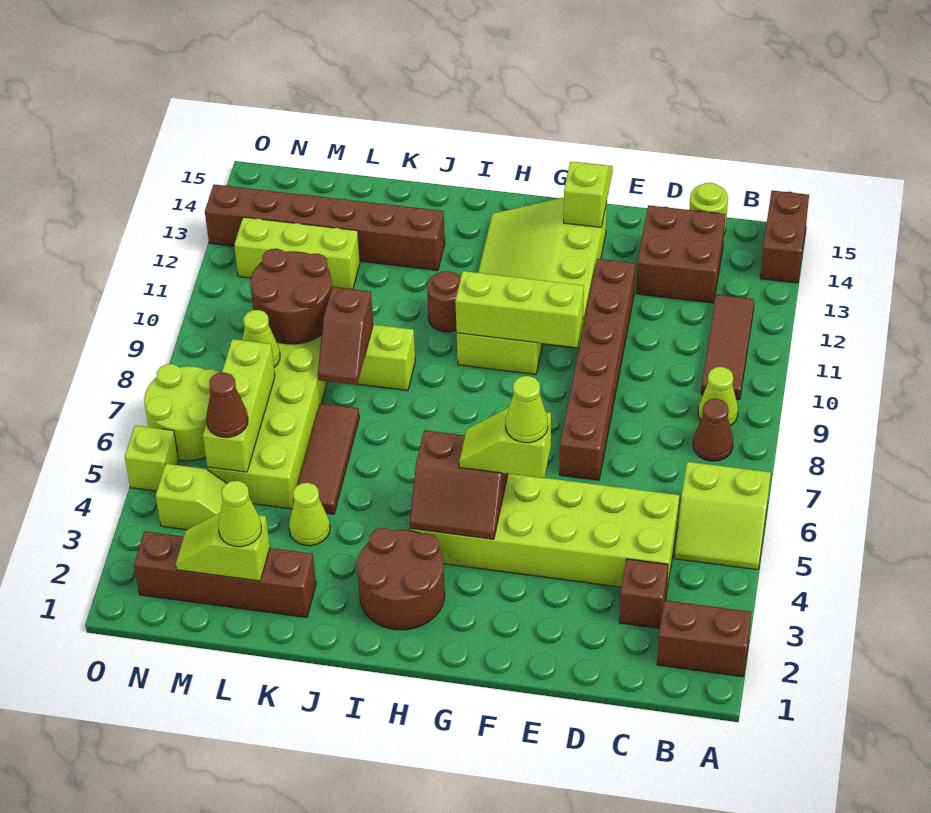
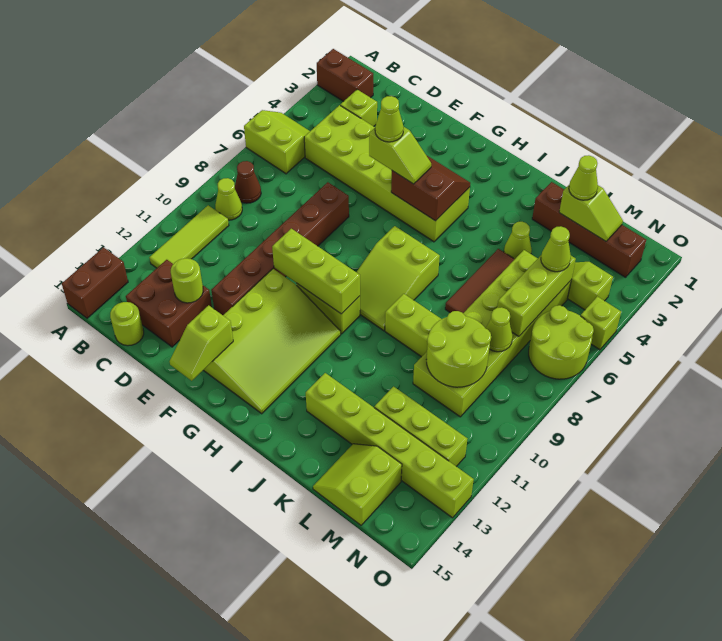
brown tile B10:B12 level 1 -> lime tile B10:B12 level 1
brown brick C3 level 1 -> lime brick C3 level 1
none -> lime round brick D13 level 2
brown round brick H2:I3 level 1 -> none
none -> lime slope H7:I9 level 1 top 7
brown round brick I11 level 1 -> none
brown brick J13:O13 level 1 -> lime brick J13:O13 level 1
brown slope K8:K9 level 2 top 9 -> none
brown round brick L9:M10 level 2 -> lime round brick L9:M10 level 2
none -> lime slope L14:M15 level 1 top M
brown cone M5 level 3 -> lime cone M5 level 3

